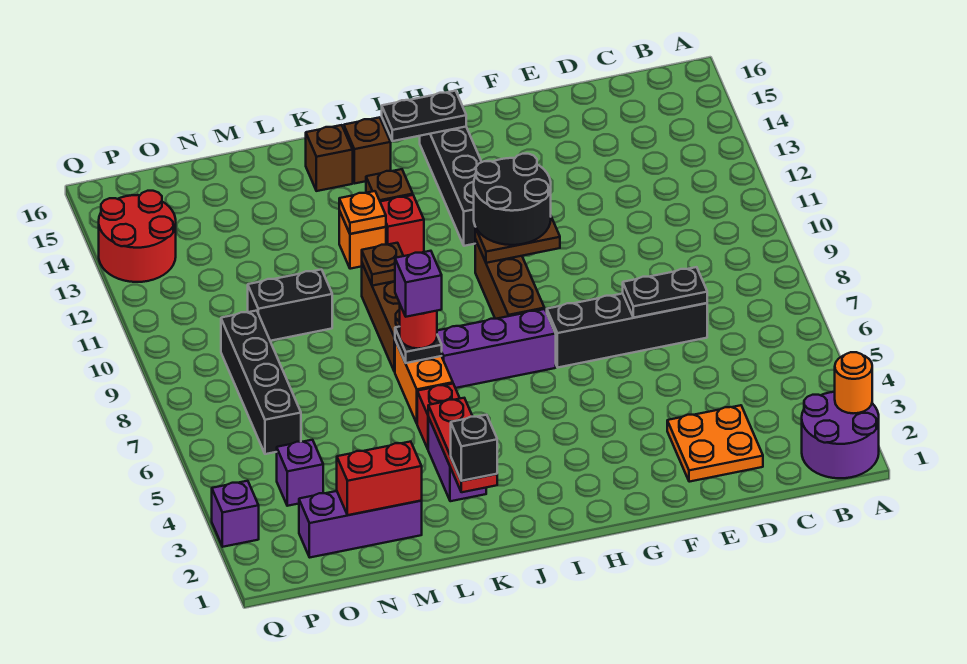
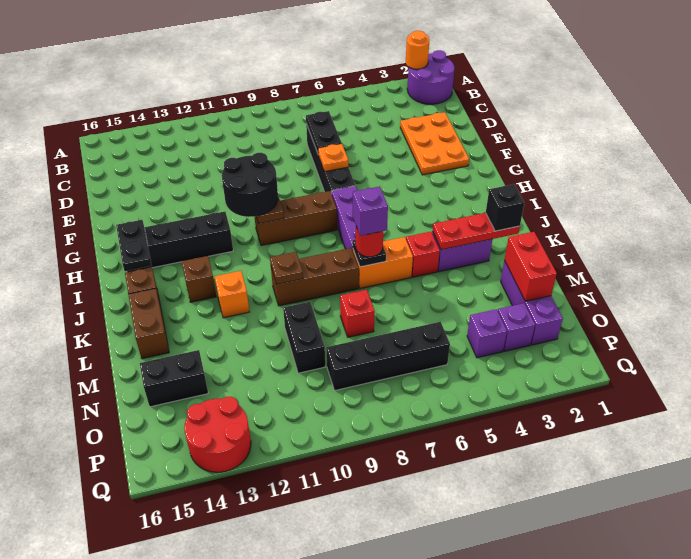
orange plate D2:E3 level 1 -> orange plate D2:F3 level 1
red brick J12 level 1 -> red brick M8 level 1
orange plate K12 level 2 -> orange plate F7 level 2
brown brick K15 level 1 -> brown brick K15:L15 level 1
none -> black brick N14:N15 level 1
purple brick Q3 level 1 -> purple brick O3 level 1

